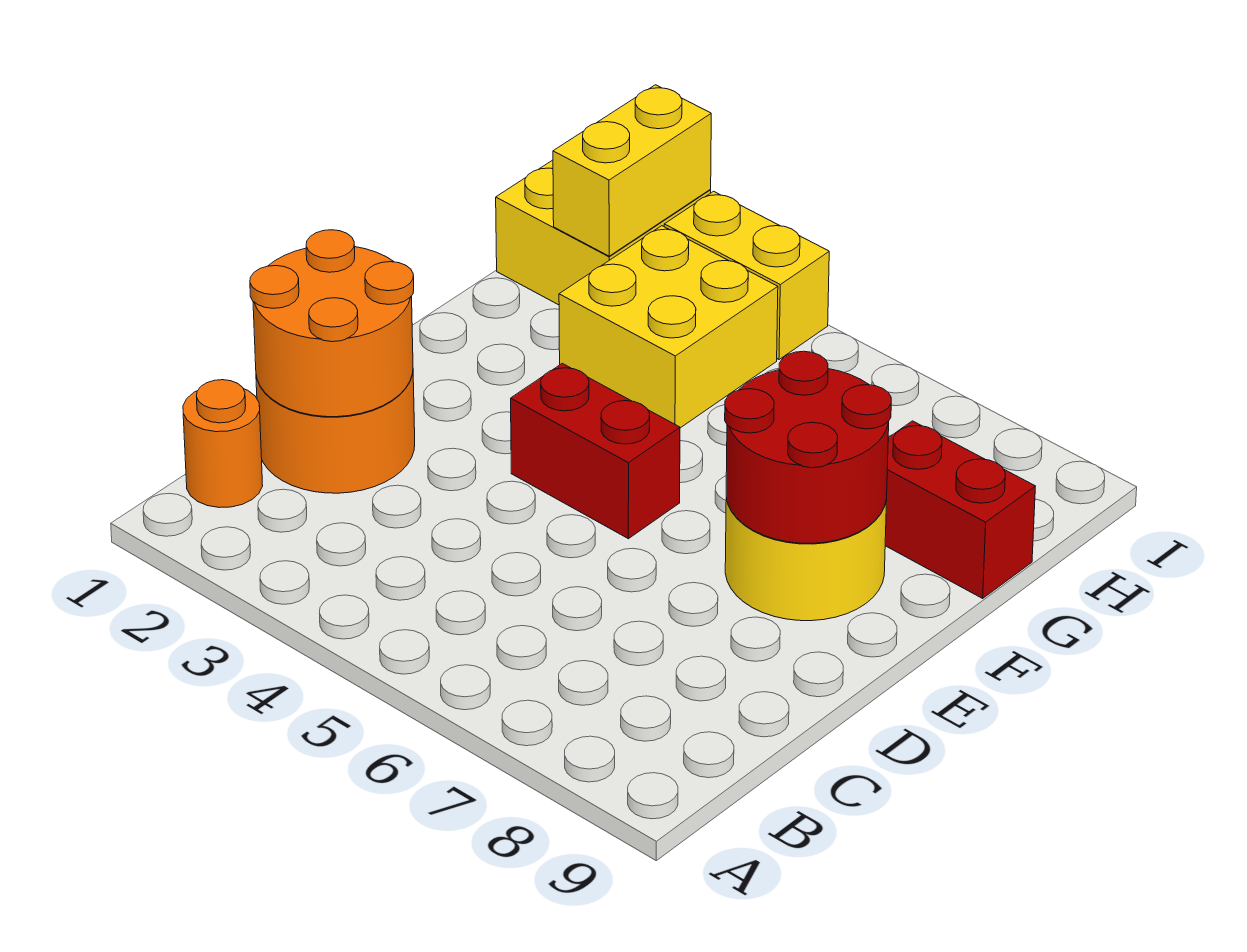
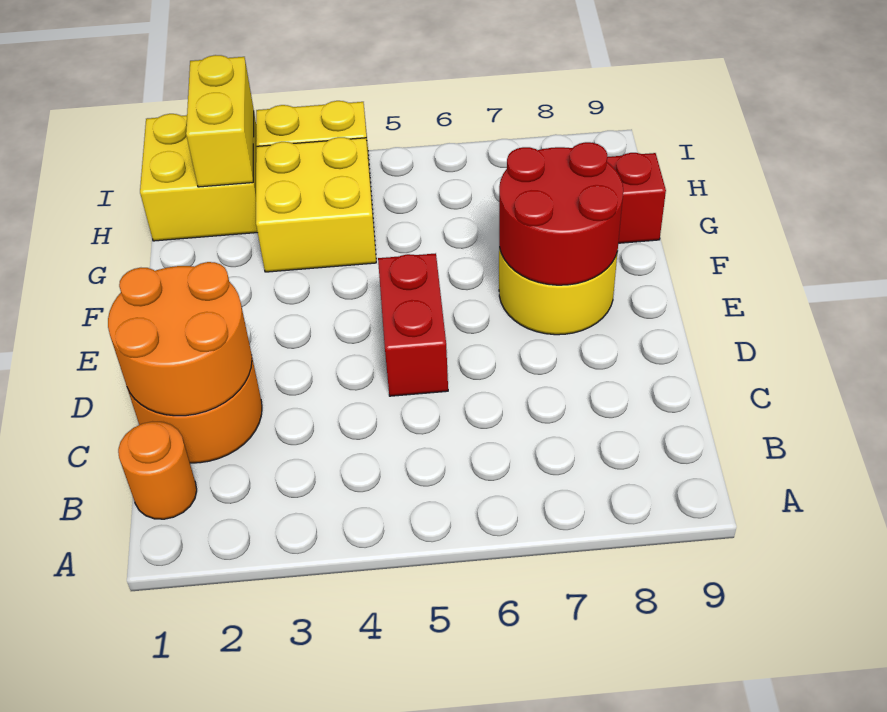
red brick E4:E5 level 1 -> red brick D5:E5 level 1

